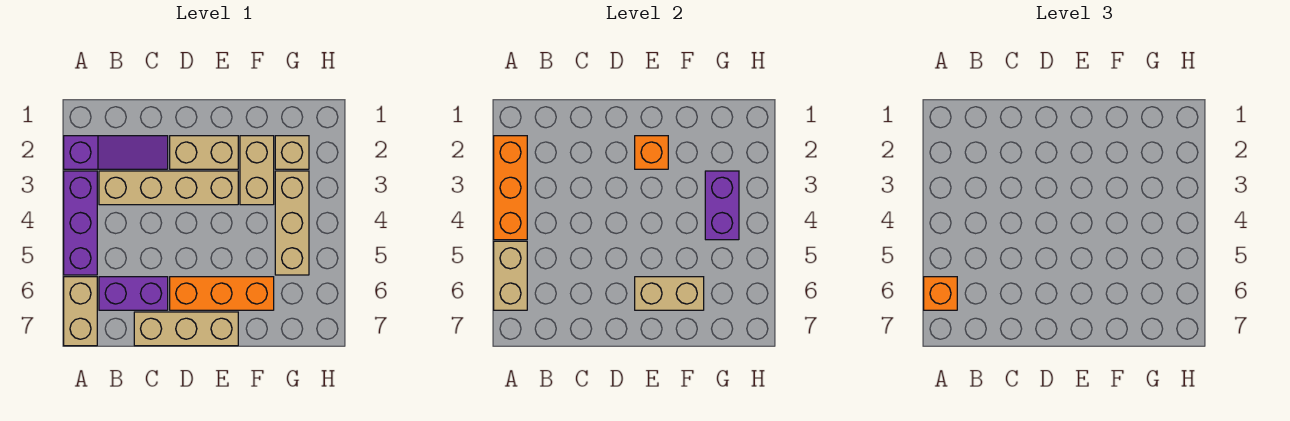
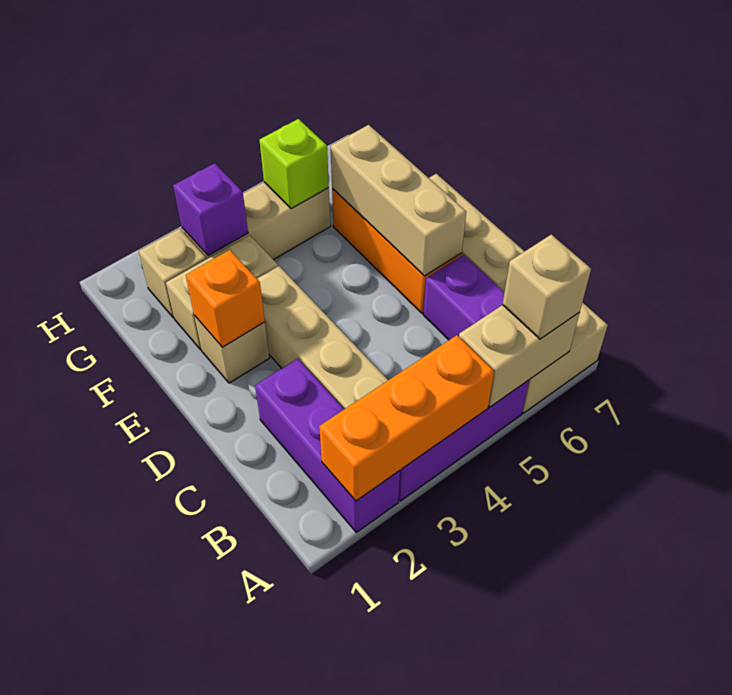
purple slope A2:C2 level 1 top A -> purple brick A2:C2 level 1
orange brick A6 level 3 -> tan brick A6 level 3
tan brick D2:E2 level 1 -> tan brick E2 level 1
tan brick E6:F6 level 2 -> tan brick D6:F6 level 2
purple brick G3:G4 level 2 -> purple brick G3 level 2
none -> lime brick G5 level 2

